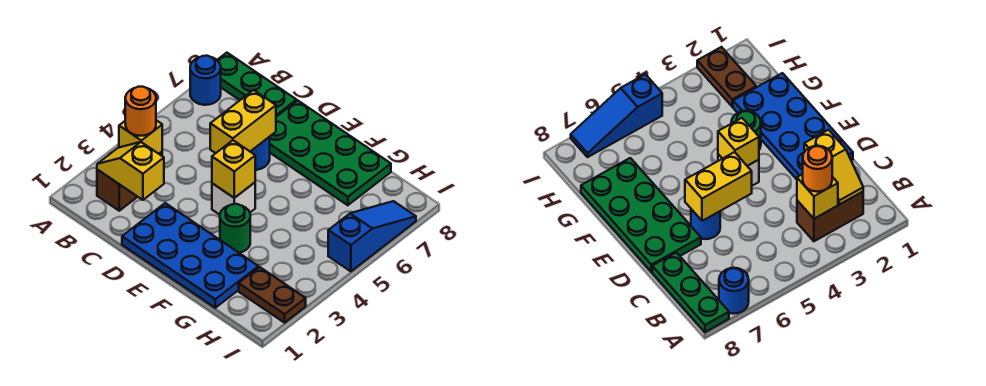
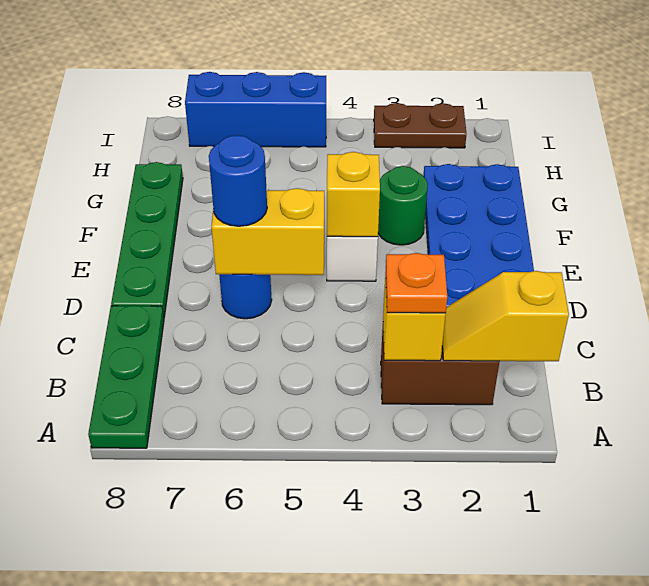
blue round brick A7 level 1 -> blue round brick D6 level 3
yellow slope B2:C2 level 2 top C -> yellow slope B1:B2 level 2 top 1
orange round brick B3 level 3 -> orange plate B3 level 3
green plate D7:G8 level 1 -> green plate D8:G8 level 1
brown plate H2:I2 level 1 -> brown plate I2:I3 level 1
blue slope I5:I7 level 1 top 5 -> blue brick I5:I7 level 1

